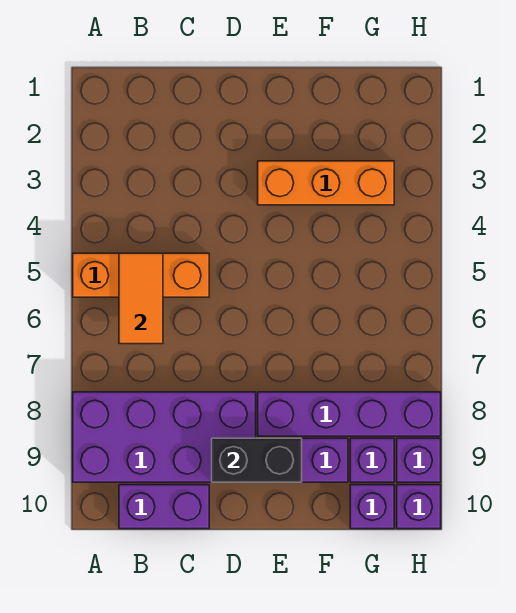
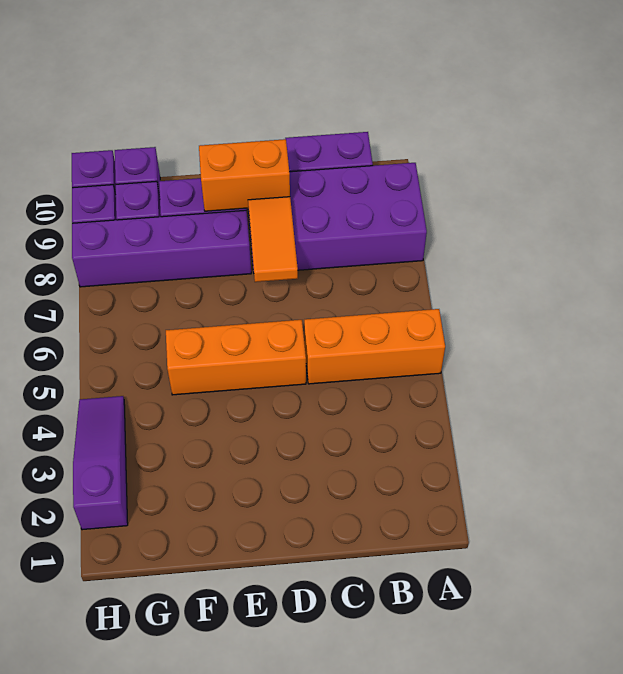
orange tile B5:B6 level 2 -> orange tile D7:D8 level 2
black brick D9:E9 level 2 -> orange brick D9:E9 level 2
orange brick E3:G3 level 1 -> orange brick D5:F5 level 1
none -> purple slope H2:H4 level 1 top 2

